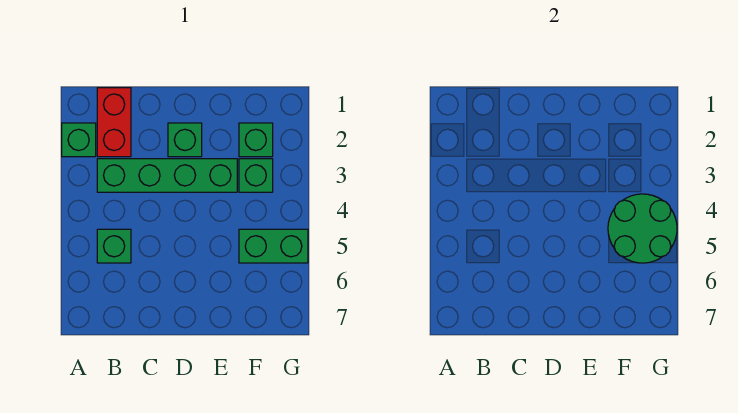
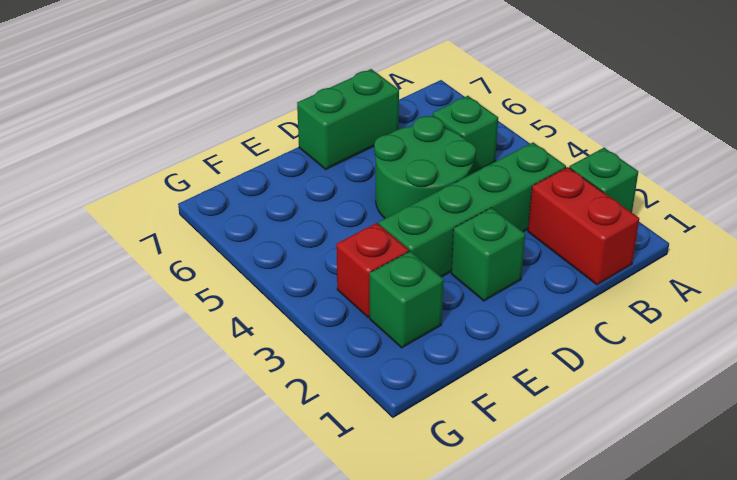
green brick F3 level 1 -> red brick F3 level 1
green round brick F4:G5 level 2 -> green round brick C4:D5 level 1
green brick F5:G5 level 1 -> green brick C7:D7 level 1

